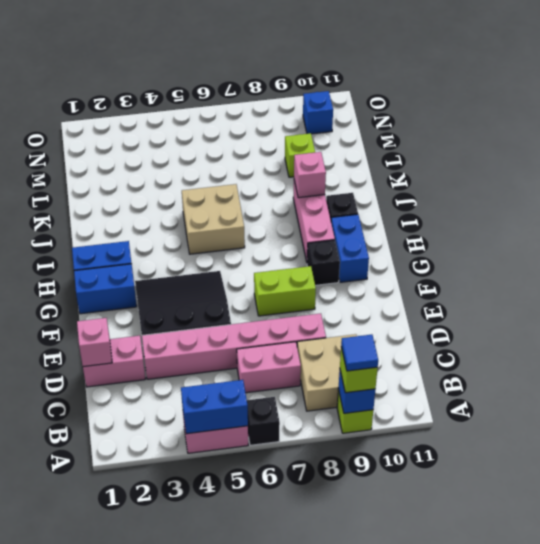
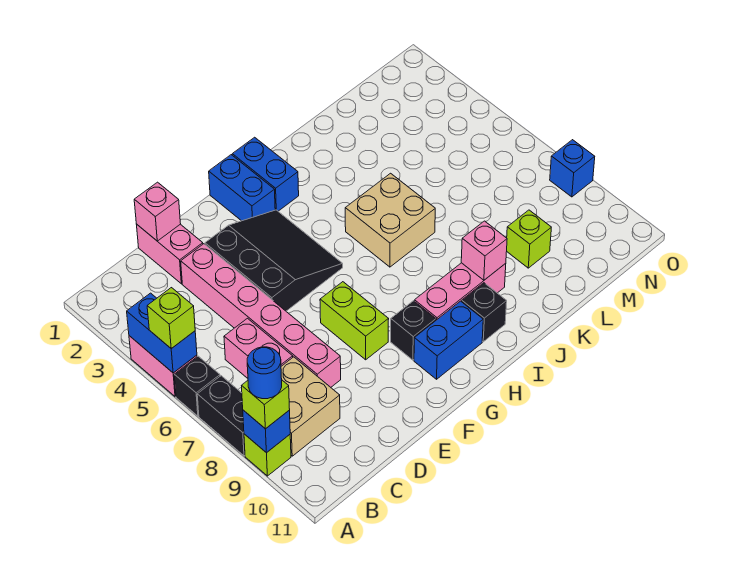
none -> lime brick A5 level 3
none -> black brick A7:A8 level 1
blue tile A9 level 4 -> blue round brick A9 level 4
blue brick N10 level 1 -> blue brick O8 level 1

